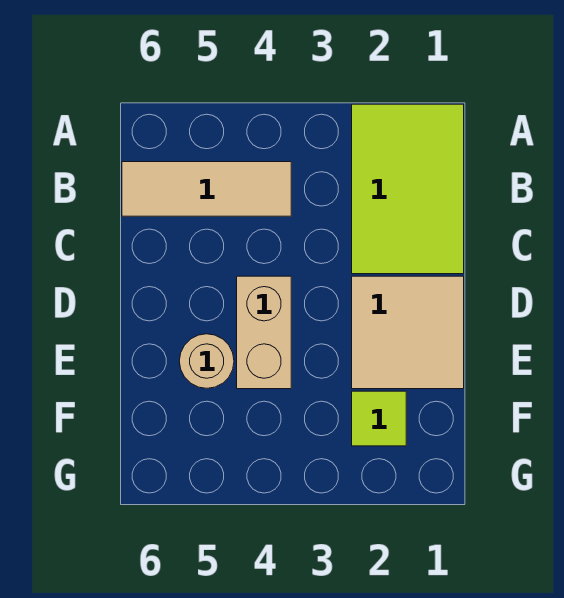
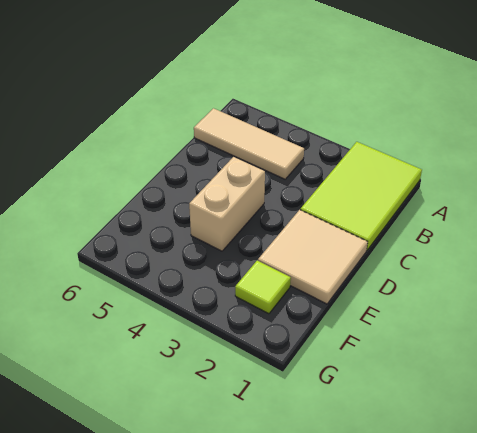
tan round brick E5 level 1 -> none

